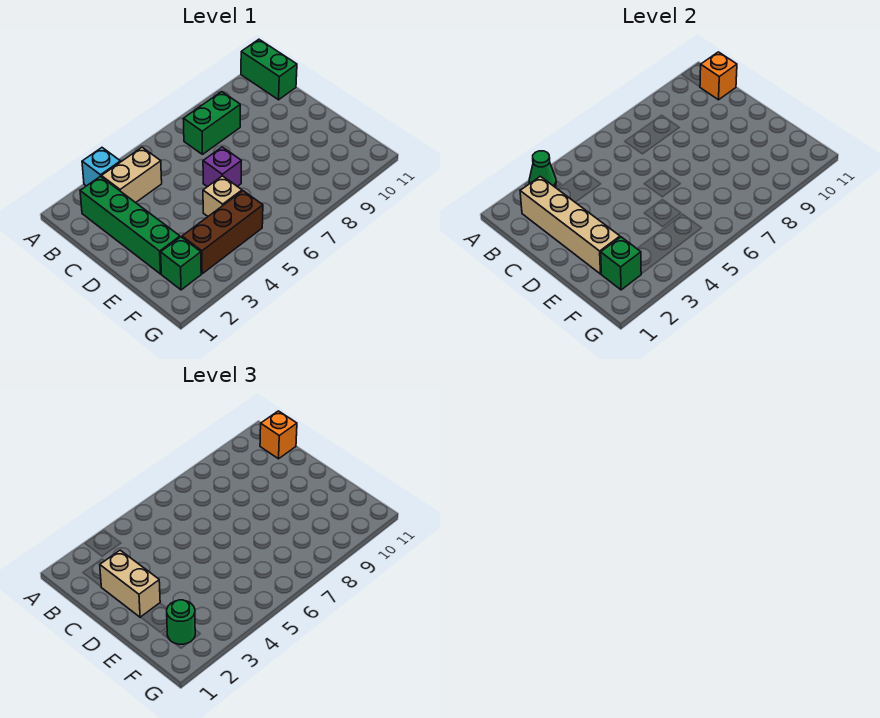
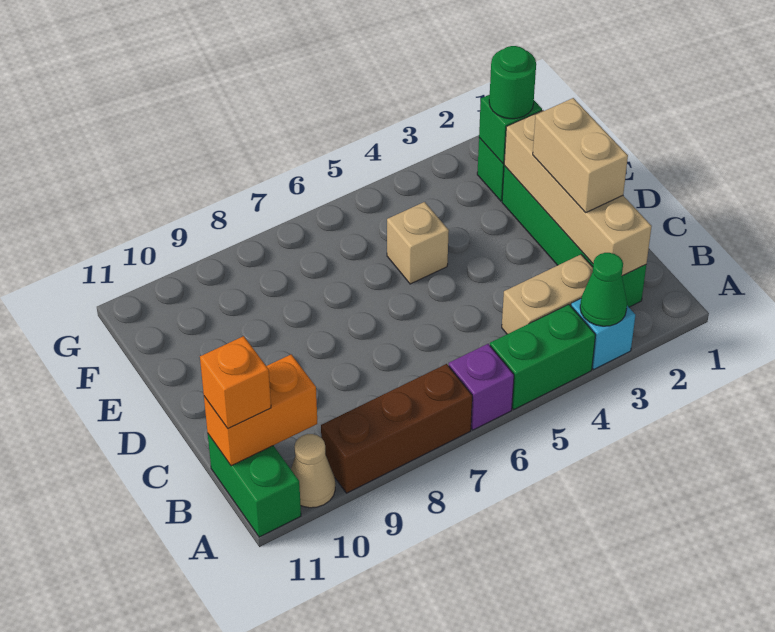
none -> tan cone A10 level 1
green brick B7:B8 level 1 -> green brick A4:A5 level 1
orange brick B11 level 2 -> orange brick B10:B11 level 2
purple brick D6 level 1 -> purple brick A6 level 1
brown brick F3:F5 level 1 -> brown brick A7:A9 level 1

